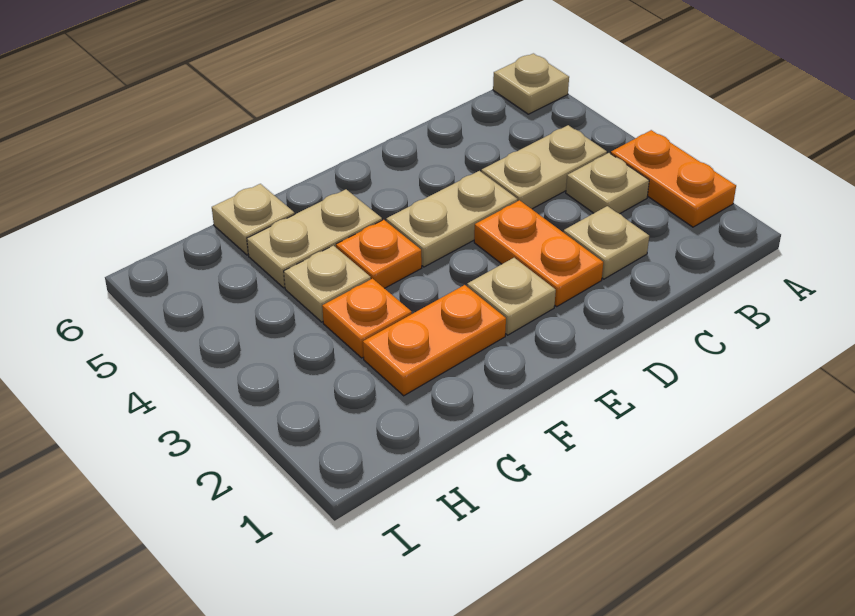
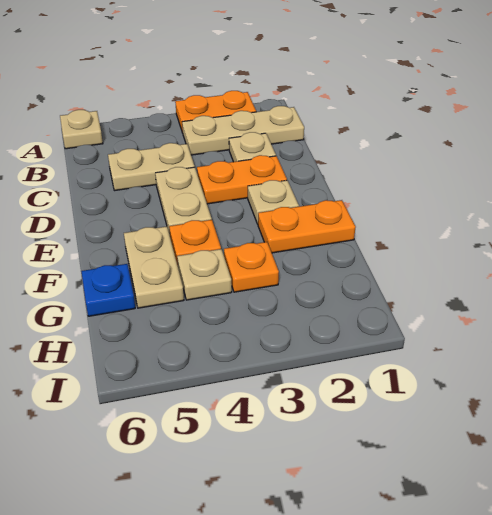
tan plate B3 level 1 -> tan plate B1:B3 level 1
tan plate B4:C4 level 1 -> tan plate C4:C5 level 1
orange plate F2:G2 level 1 -> orange plate F1:F2 level 1
tan plate G6 level 1 -> blue plate G6 level 1

